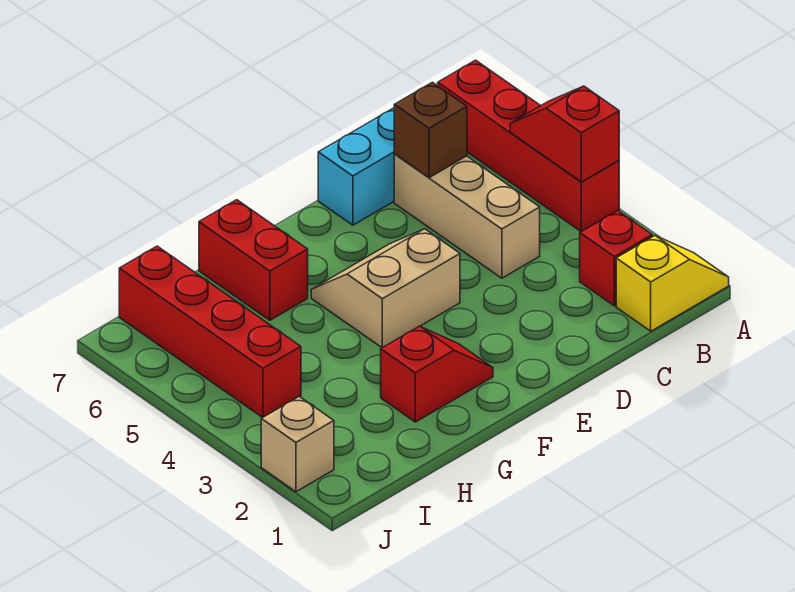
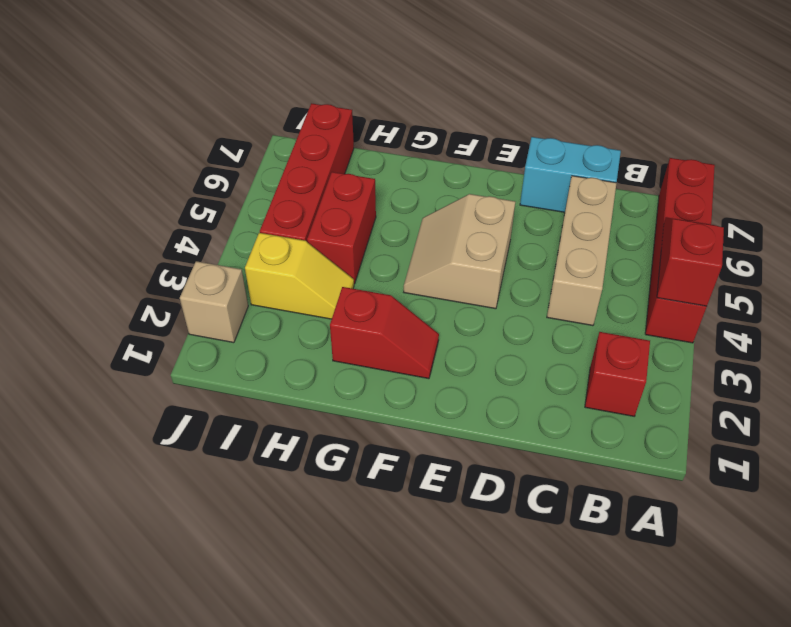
yellow slope A1:B1 level 1 top B -> yellow slope H3:I3 level 1 top I
brown brick C6 level 2 -> none
tan slope E4:F5 level 1 top 4 -> tan slope E4:F5 level 1 top E
red brick G6:G7 level 1 -> red brick H4:H5 level 1

